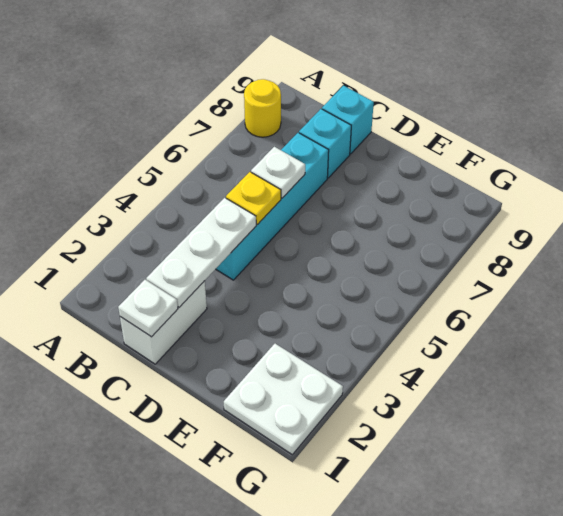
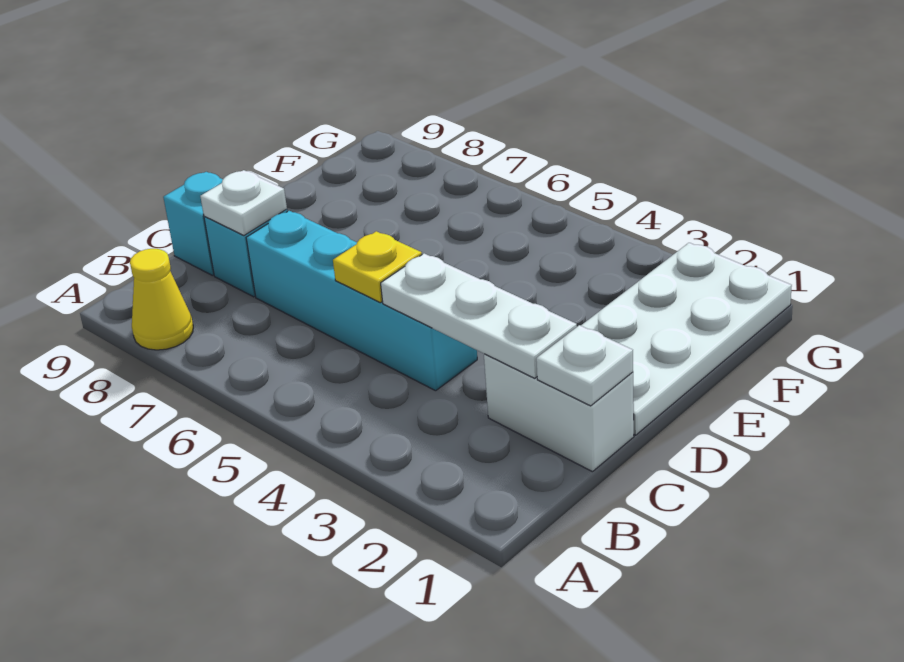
yellow round brick A8 level 1 -> yellow cone A8 level 1
white plate C6 level 2 -> white plate C8 level 2
white plate F1:G2 level 1 -> white plate D1:G2 level 1

